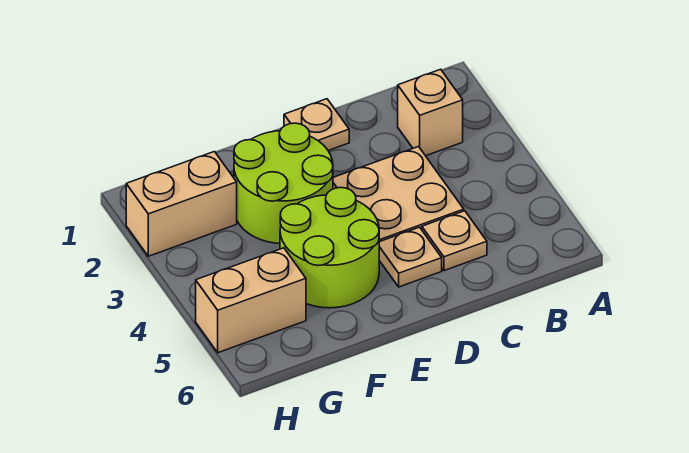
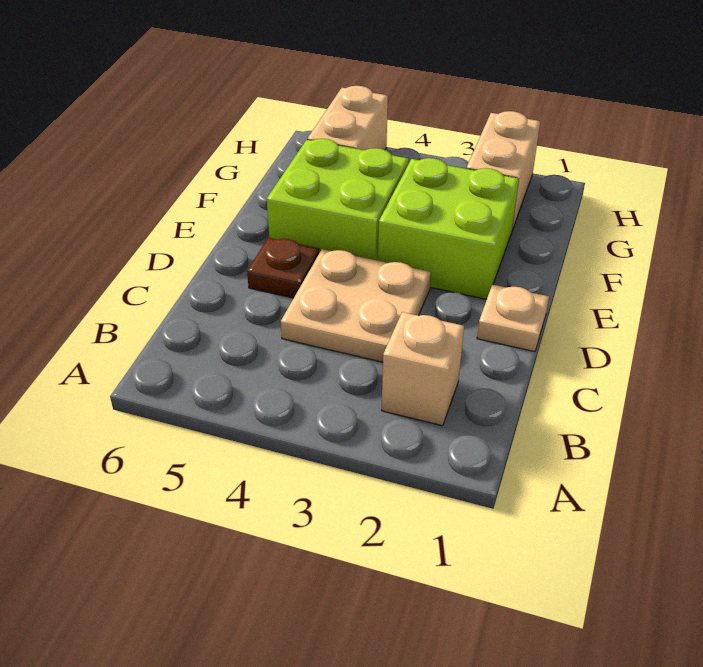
tan plate C5 level 1 -> none
tan plate D5 level 1 -> brown plate D5 level 1
lime round brick E2:F3 level 1 -> lime brick E2:F3 level 1
lime round brick E4:F5 level 1 -> lime brick E4:F5 level 1

